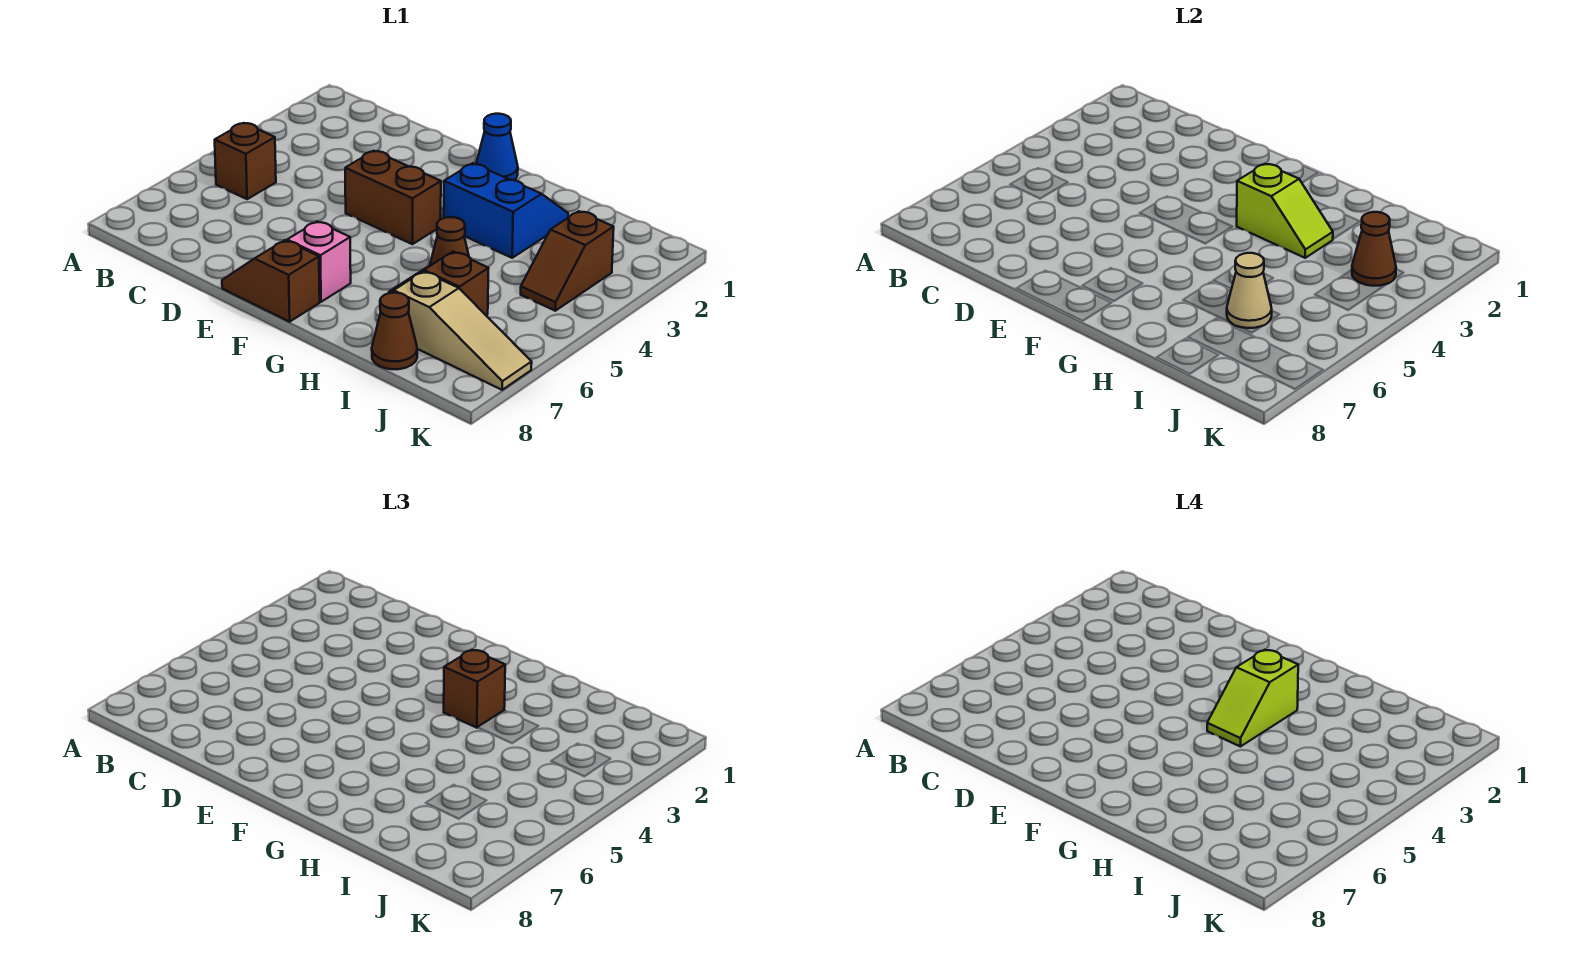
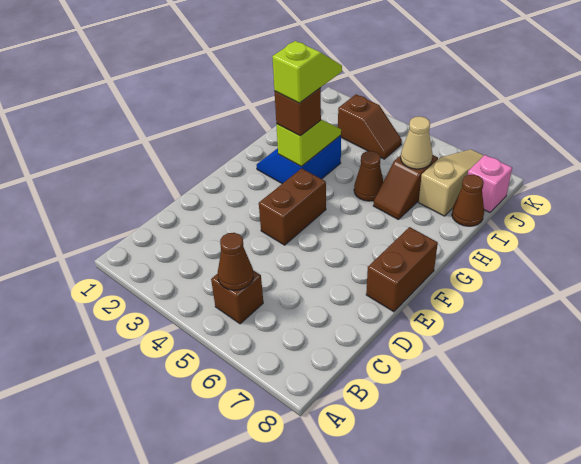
brown slope E8:F8 level 1 top F -> brown brick E8:F8 level 1
blue cone F1 level 1 -> none
pink brick F7 level 1 -> pink brick J8 level 1
lime slope G3:G4 level 4 top 3 -> lime slope G3:H3 level 4 top G
brown cone J3 level 2 -> brown cone B5 level 2

